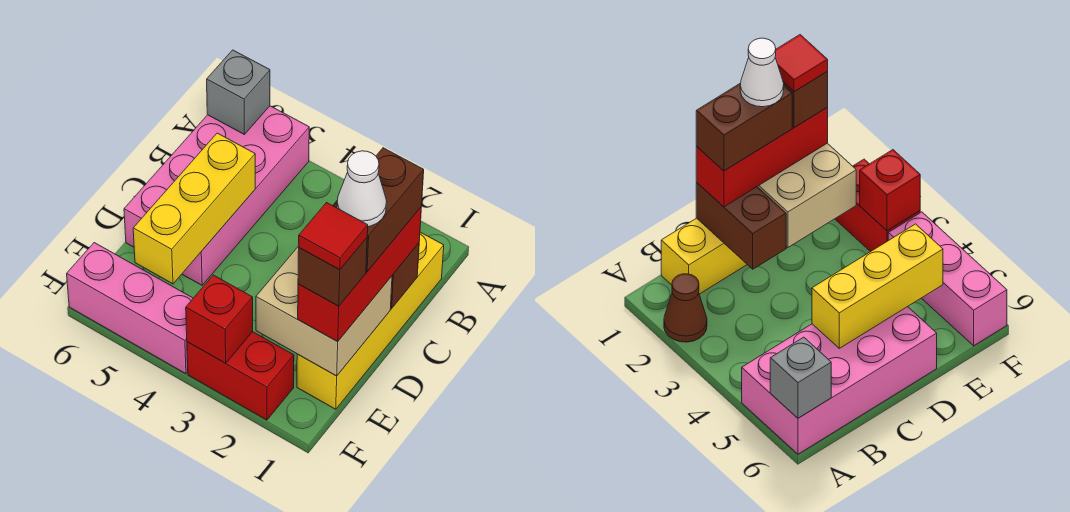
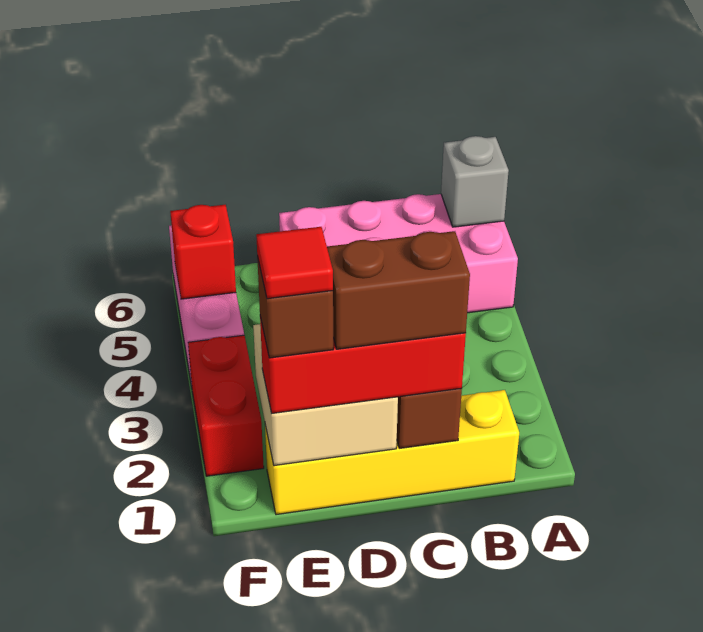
brown cone A2 level 1 -> none
yellow brick C5:E5 level 2 -> none
white cone D1 level 5 -> none
red brick F3 level 2 -> red brick F5 level 2

